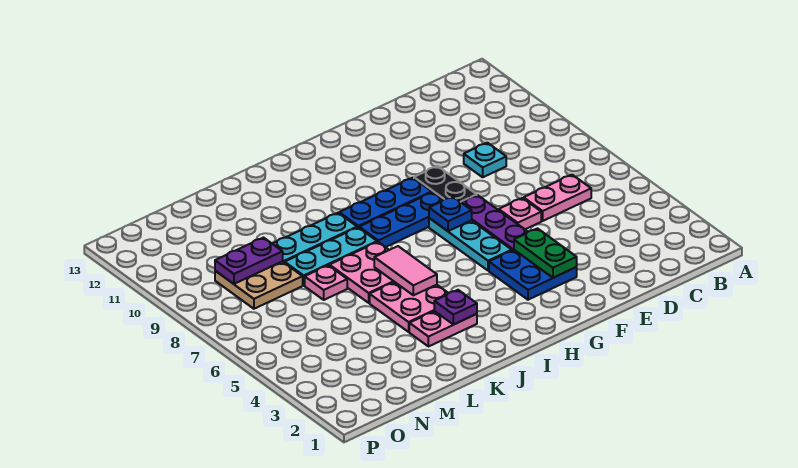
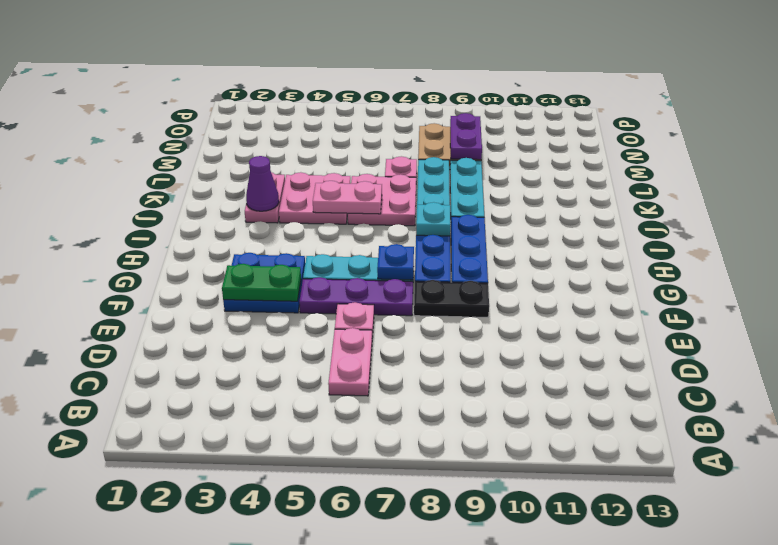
cyan plate D9 level 1 -> cyan plate I8 level 2
purple plate J3 level 2 -> purple cone J3 level 2
pink tile J5:J6 level 2 -> pink plate J5:J6 level 2

